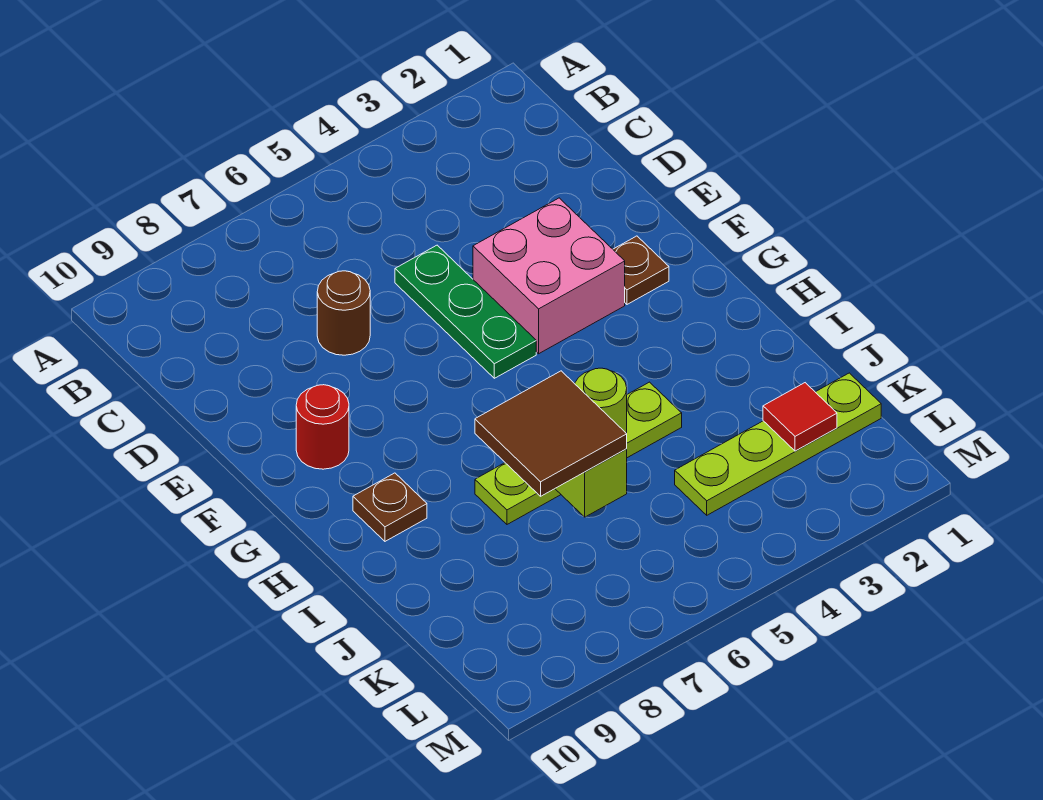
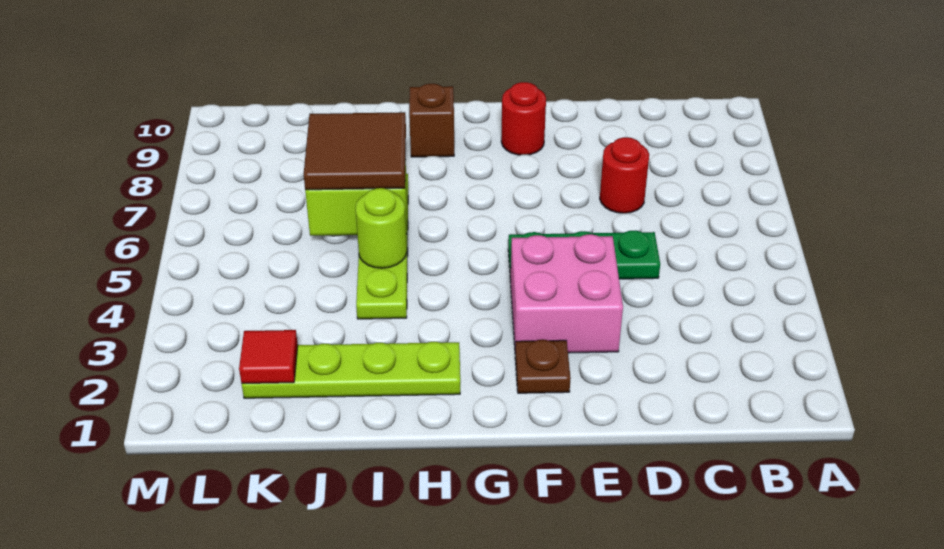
brown round brick D7 level 1 -> red round brick D7 level 1
brown plate H9 level 1 -> brown brick H9 level 1
lime plate K1:K4 level 1 -> lime plate H2:K2 level 1

